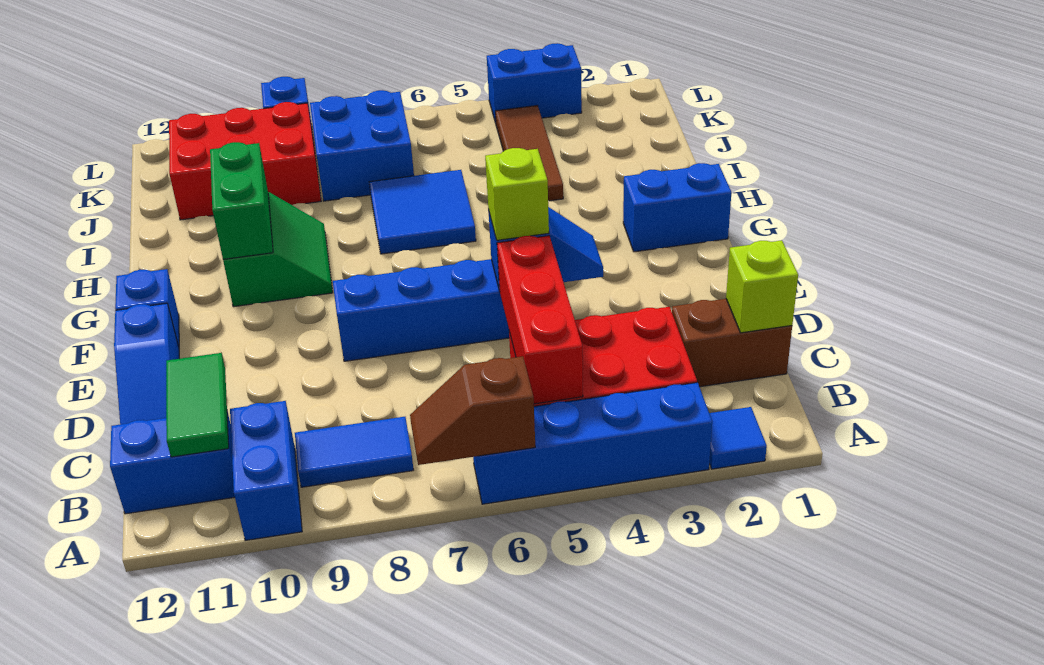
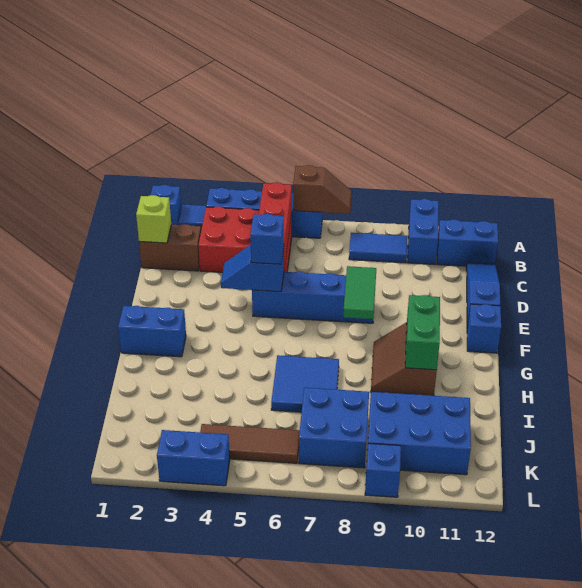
none -> blue brick A1 level 1
green tile B11:C11 level 2 -> green tile E8:F8 level 2
lime brick E5 level 3 -> blue brick E5 level 3
green slope G9:H10 level 1 top 10 -> brown slope G9:H10 level 1 top 10
brown tile I4:K4 level 1 -> brown tile K4:K6 level 1
red brick J9:K11 level 1 -> blue brick J9:K11 level 1

